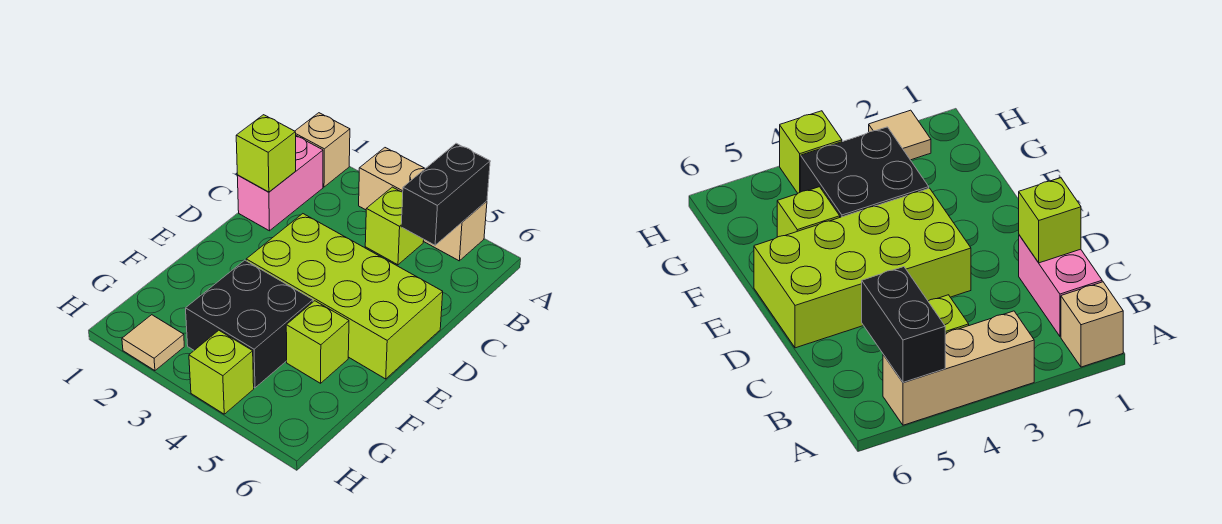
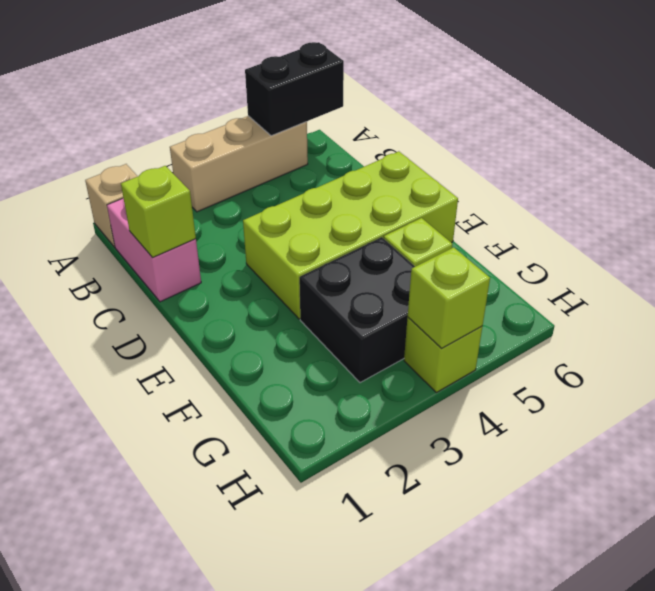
black brick A5:B5 level 2 -> black brick A5:A6 level 2
lime brick B4 level 1 -> lime brick H4 level 2
tan tile H2 level 1 -> none

